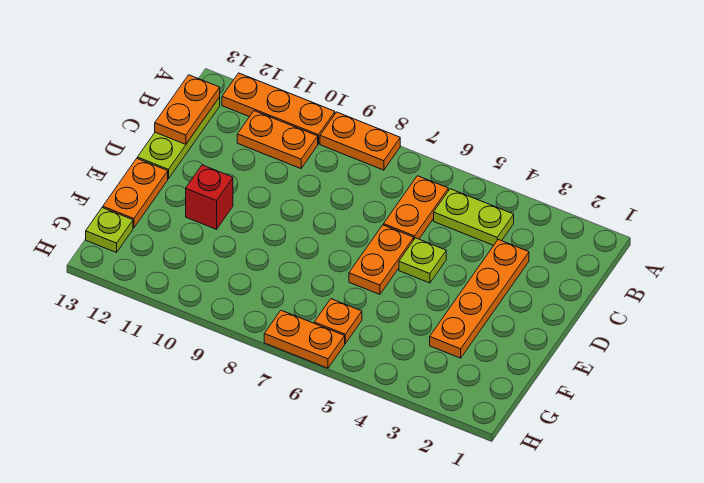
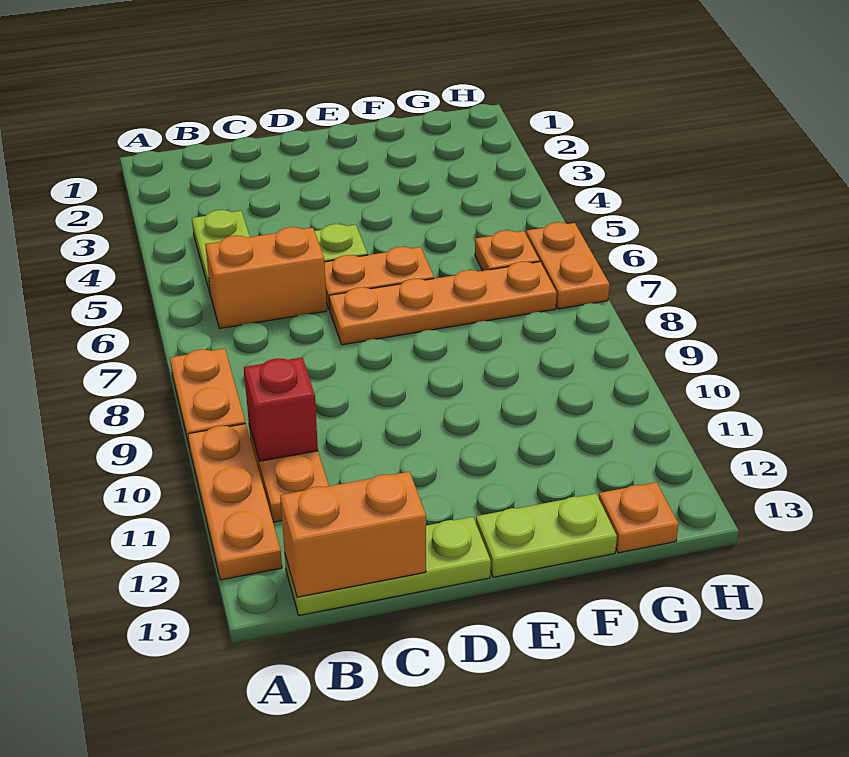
orange plate B6:C6 level 1 -> orange brick B6:C6 level 1
orange plate B13:C13 level 2 -> orange brick B13:C13 level 2
orange plate C3:F3 level 1 -> orange plate D7:G7 level 1
red brick E11 level 1 -> red brick B10 level 2
orange plate E13:F13 level 1 -> lime plate E13:F13 level 1
lime plate G13 level 1 -> orange plate G13 level 1

